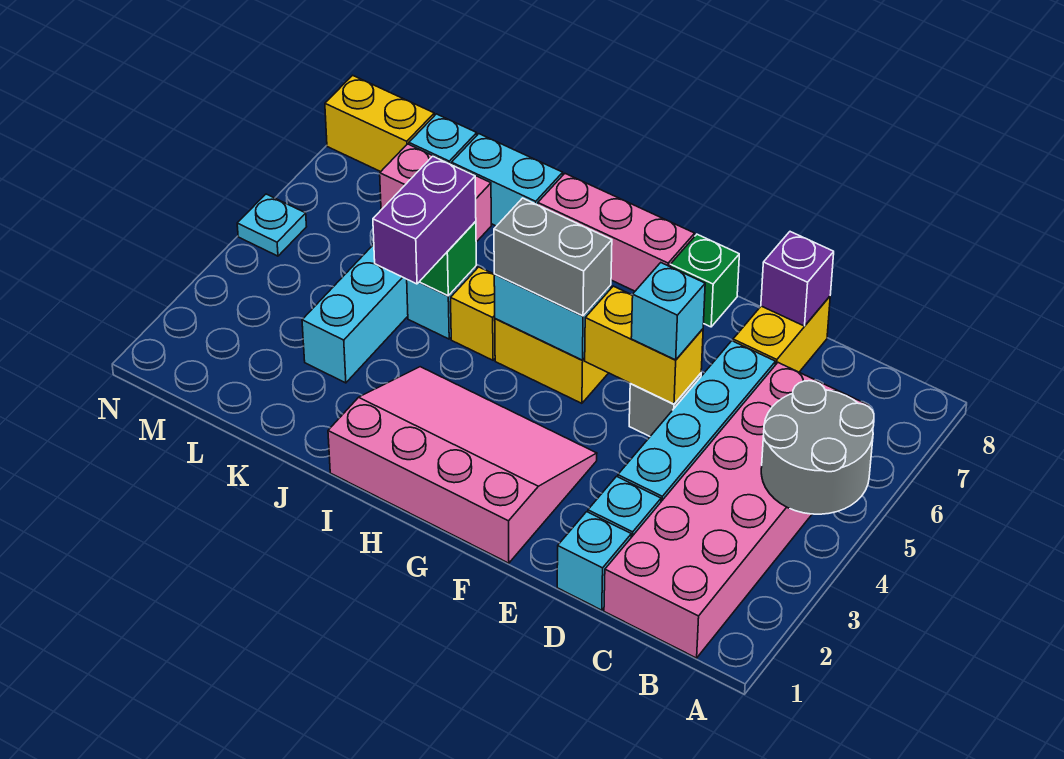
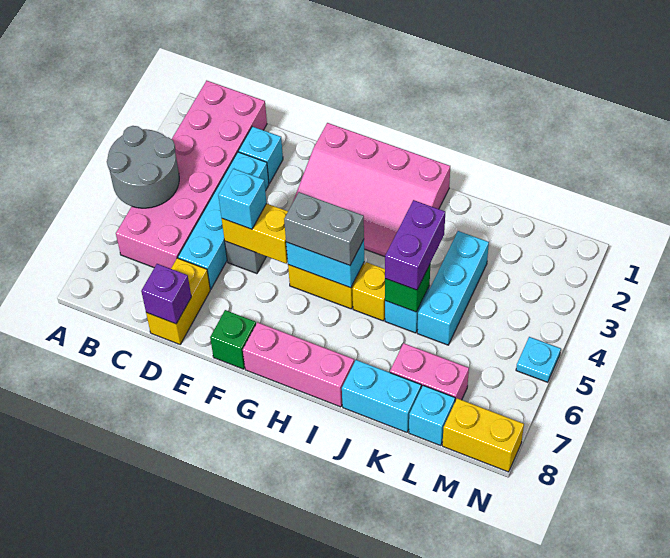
cyan brick D1 level 1 -> none

